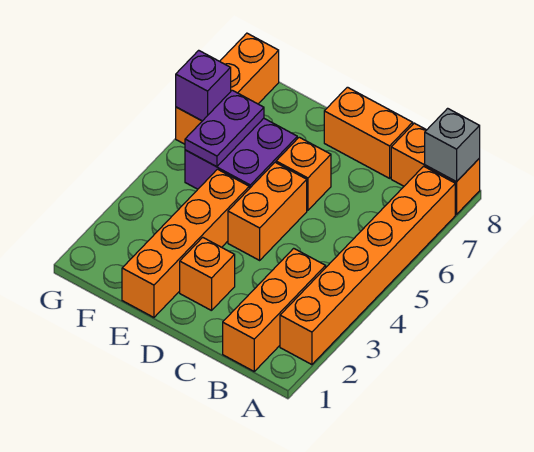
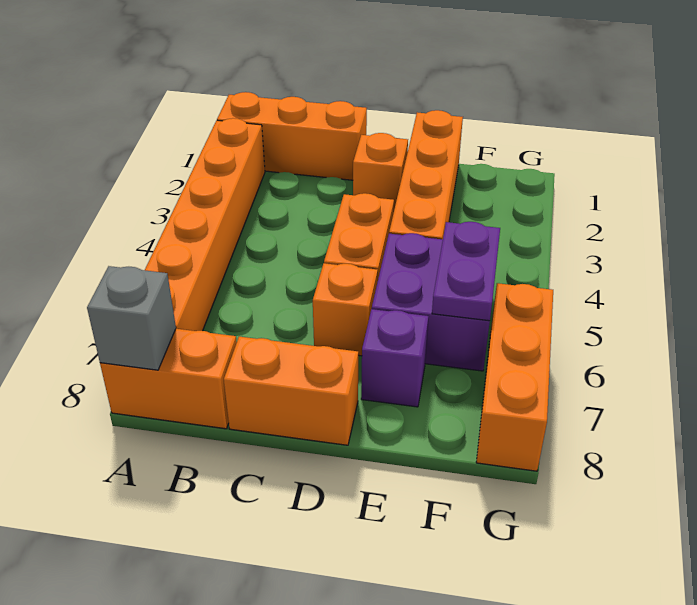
orange brick B1:B3 level 1 -> orange brick A1:C1 level 1
purple brick G6 level 2 -> purple brick E7 level 1

